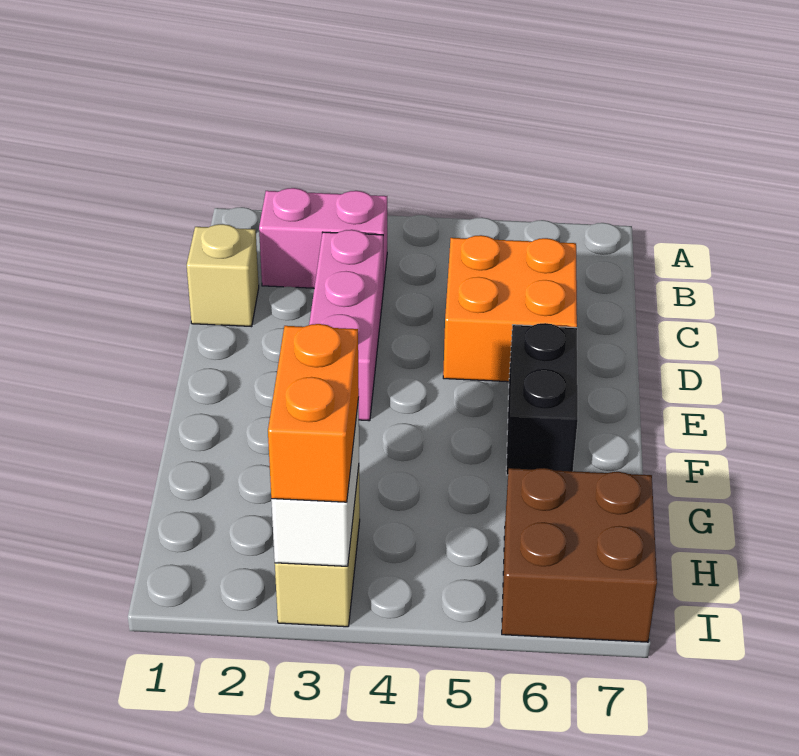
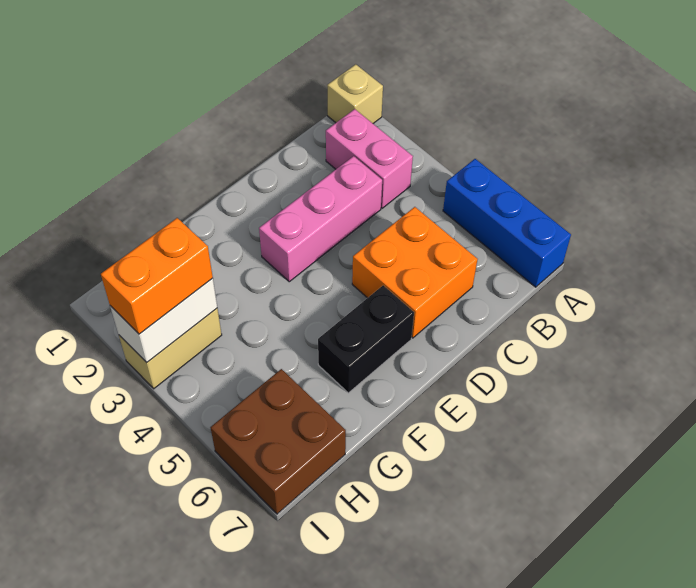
none -> blue brick A5:A7 level 1
tan brick C1 level 1 -> tan brick A1 level 1

